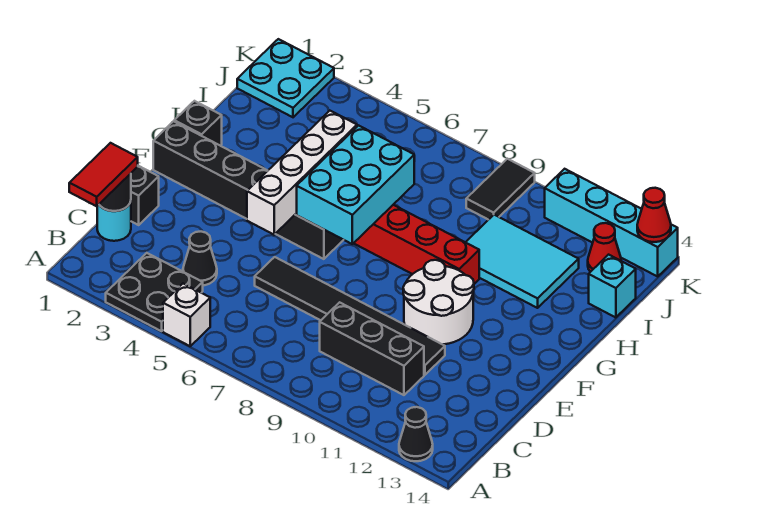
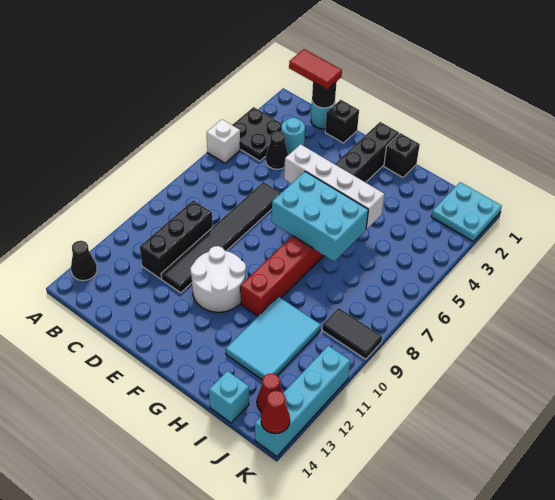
none -> cyan round brick C3 level 1

